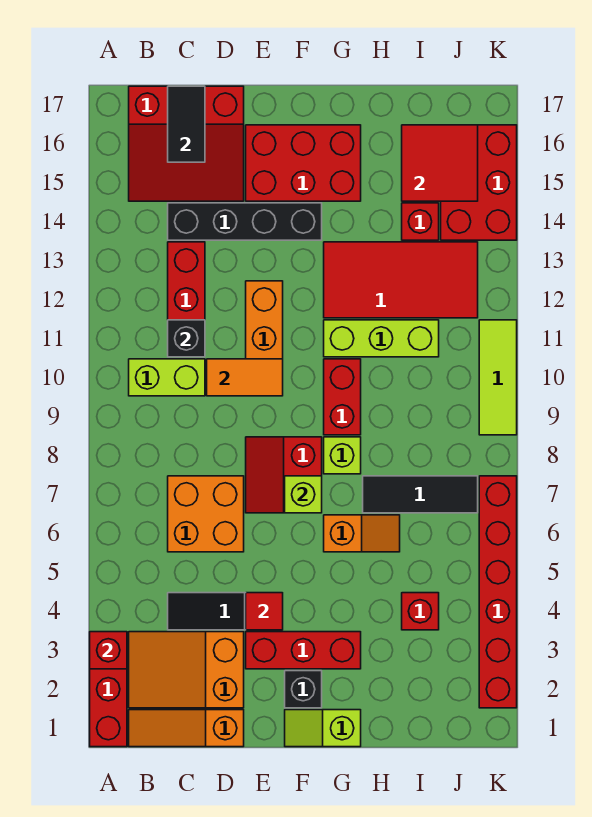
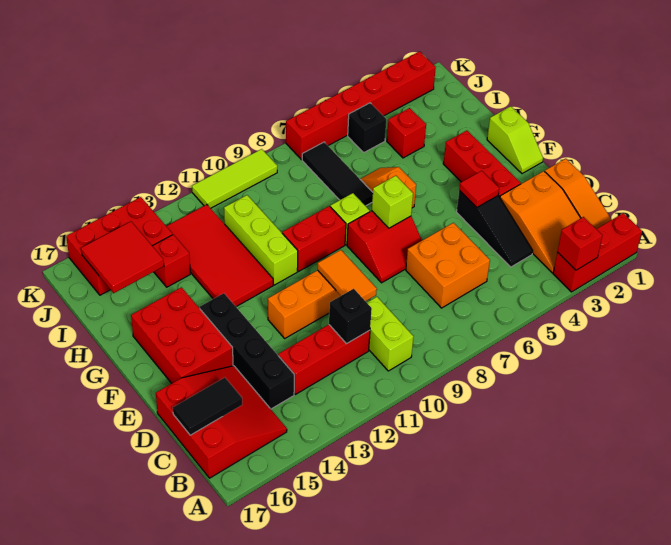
black brick F2 level 1 -> black brick J5 level 1

